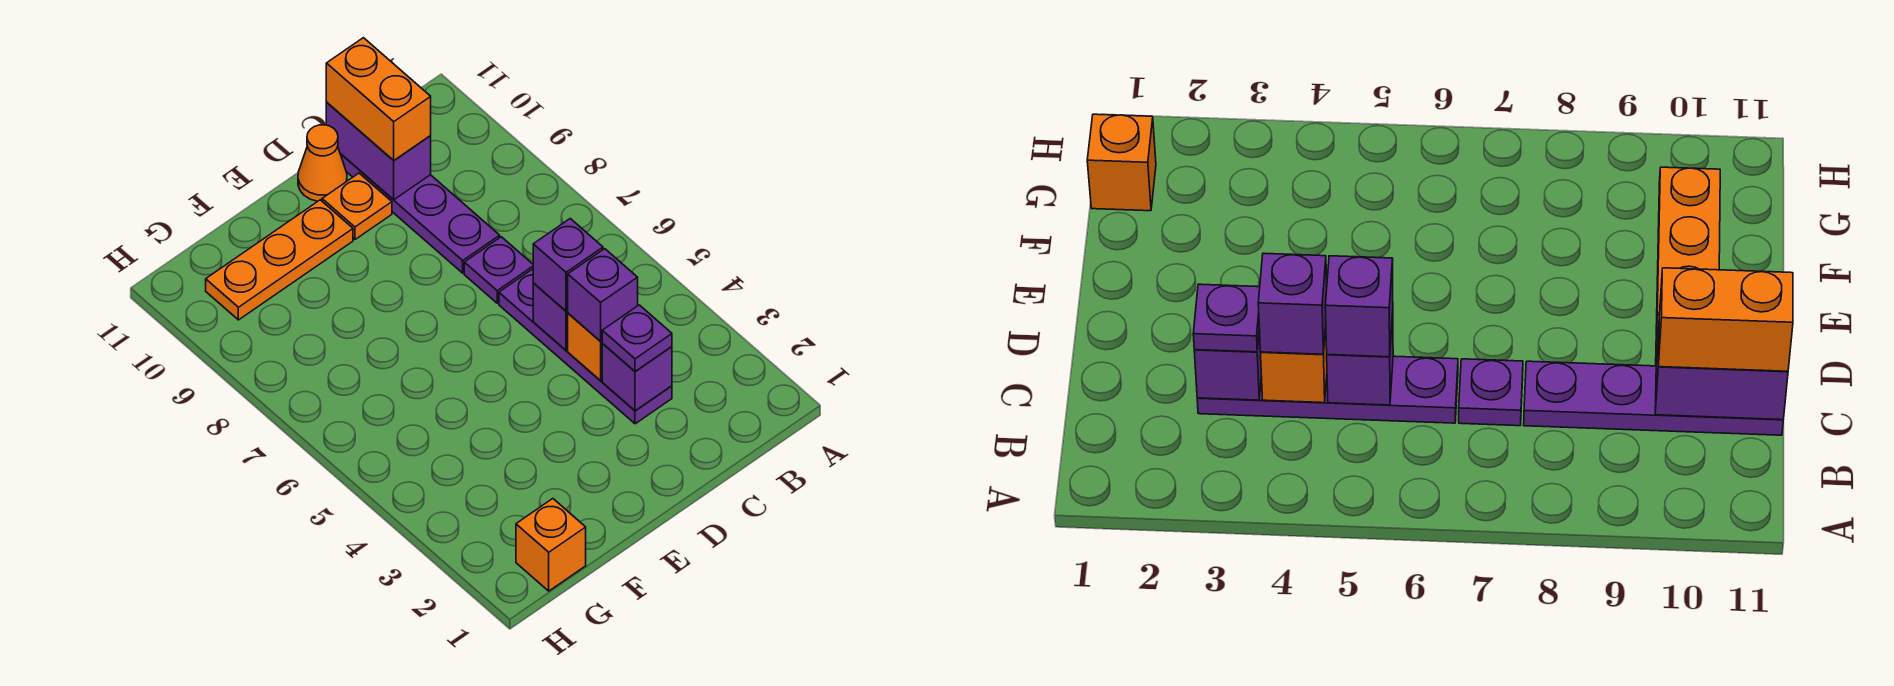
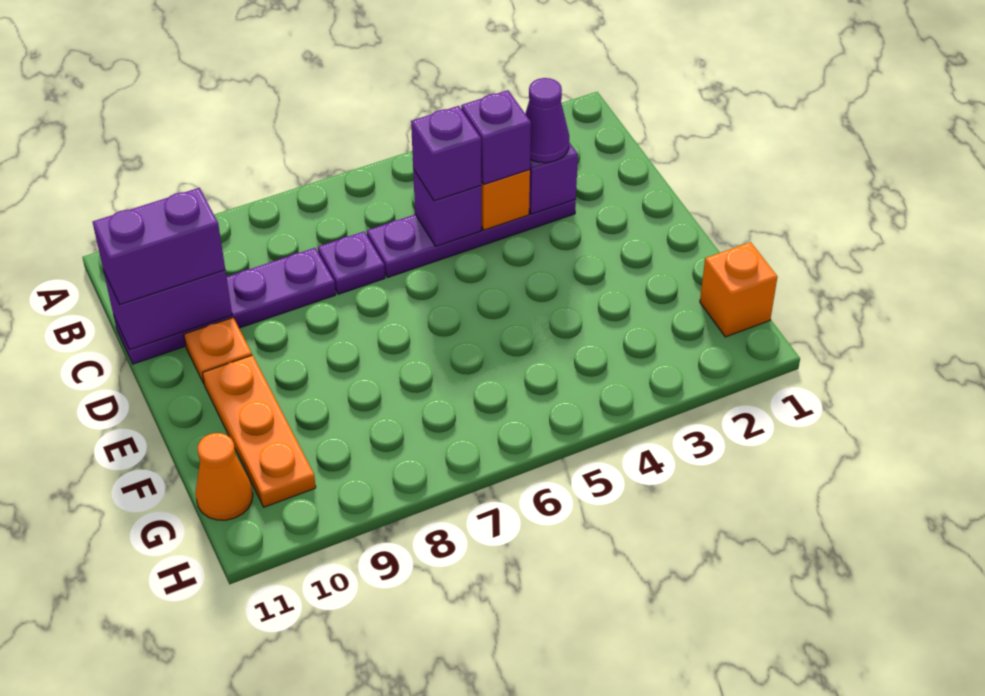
purple plate C3 level 3 -> purple cone C3 level 3
orange brick C10:C11 level 3 -> purple brick C10:C11 level 3
orange cone D11 level 1 -> orange cone G11 level 1

